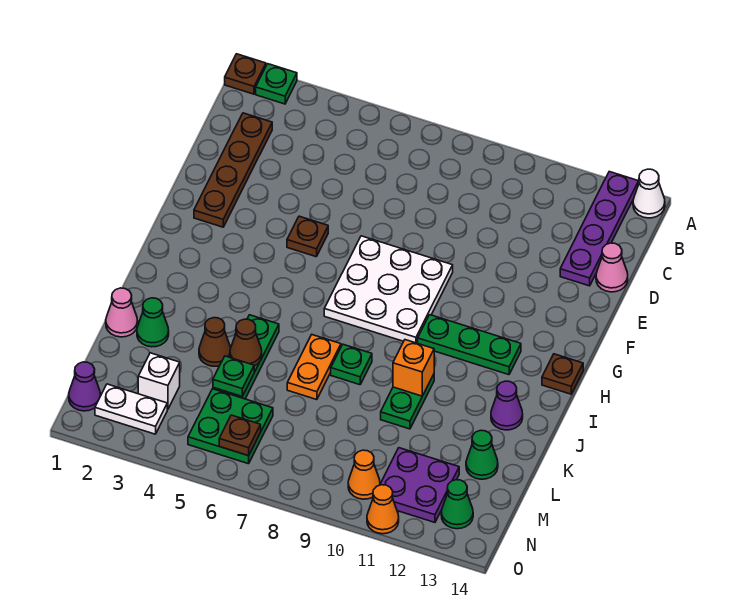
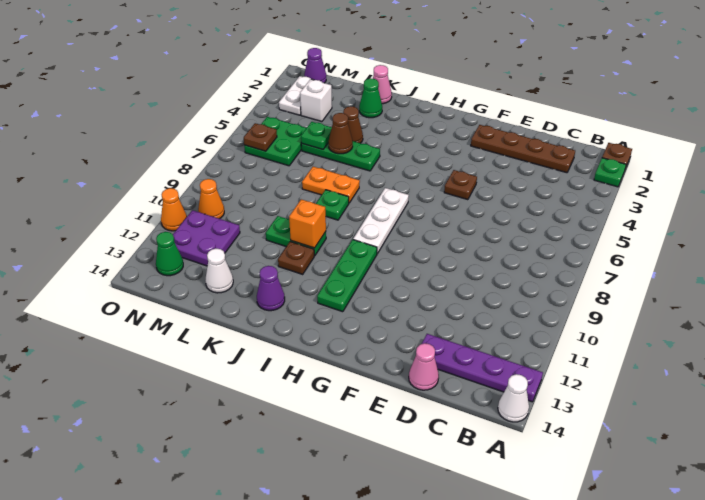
white plate F7:H9 level 1 -> white plate H7:H9 level 1
brown plate H14 level 1 -> brown plate J11 level 1
green cone L13 level 1 -> white cone L13 level 1

